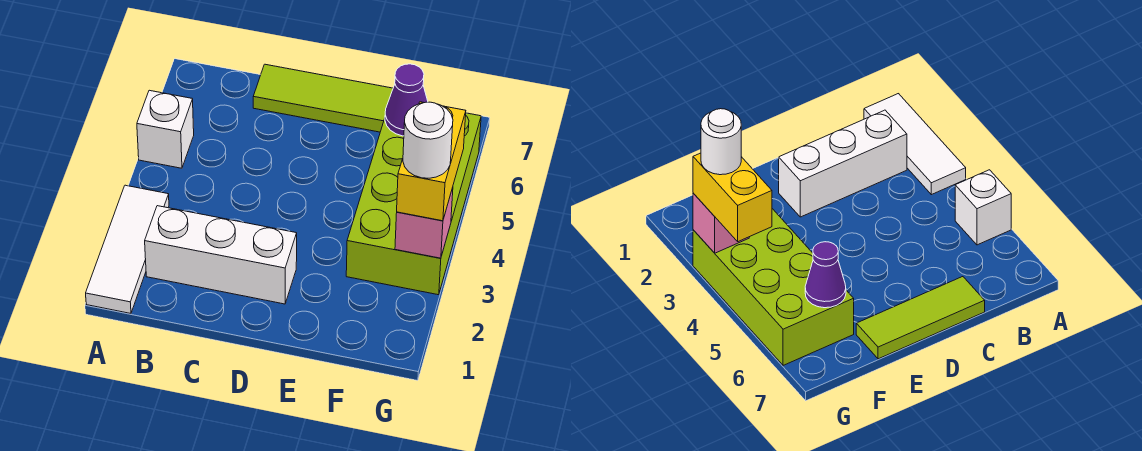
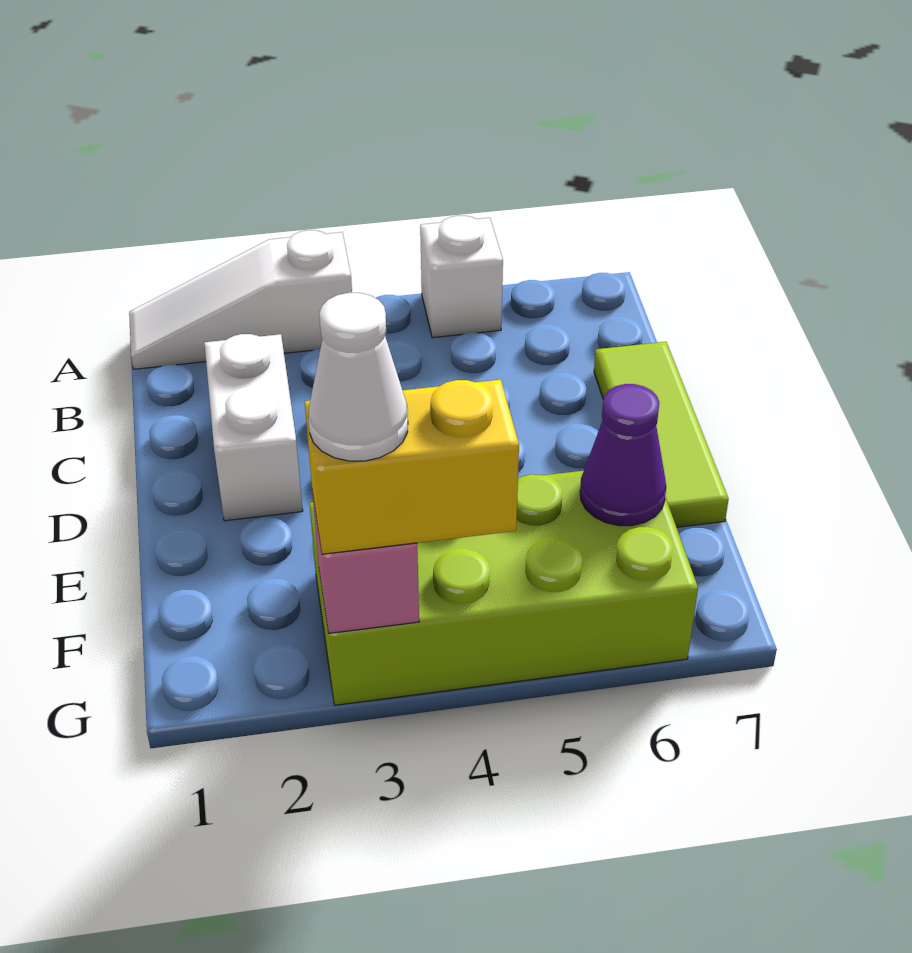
white tile A1:A3 level 1 -> white slope A1:A3 level 1 top 3
white brick B2:D2 level 1 -> white brick C2:D2 level 1
white round brick G3 level 4 -> white cone G3 level 4

